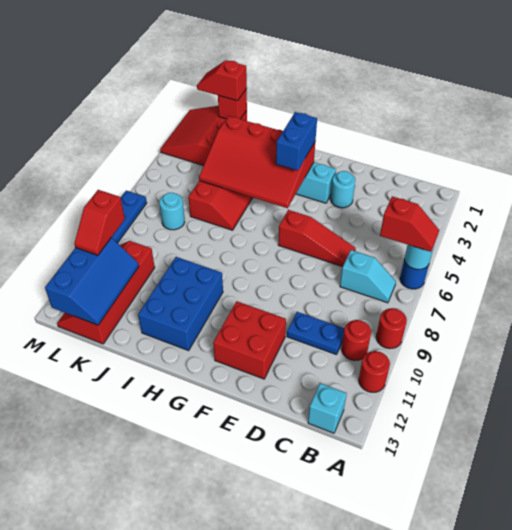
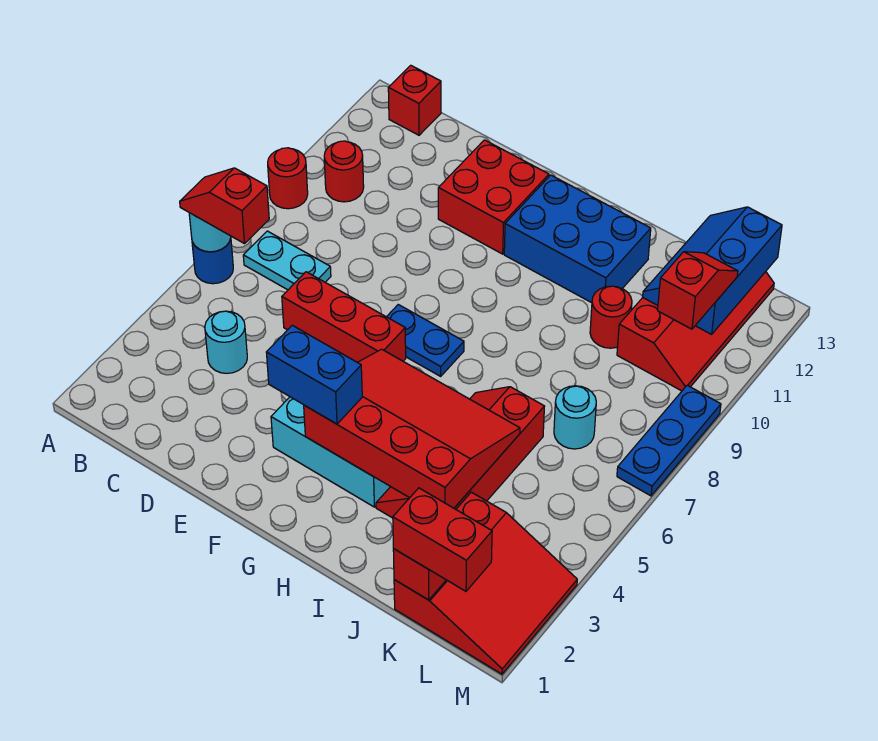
red round brick A11 level 1 -> red round brick J10 level 1
cyan slope B7:C7 level 1 top C -> cyan plate B7:C7 level 1
cyan brick B13 level 1 -> red brick B13 level 1
blue plate C10:D10 level 1 -> blue plate F7:G7 level 1
red slope D6:F6 level 1 top F -> red brick D6:F6 level 1
cyan round brick E3 level 1 -> cyan round brick C4 level 1
blue brick G3:G4 level 3 -> blue brick F3:G3 level 3
blue brick H10:I12 level 1 -> blue brick G11:I12 level 1
red slope K1:L1 level 3 top K -> red brick K1:L1 level 3

